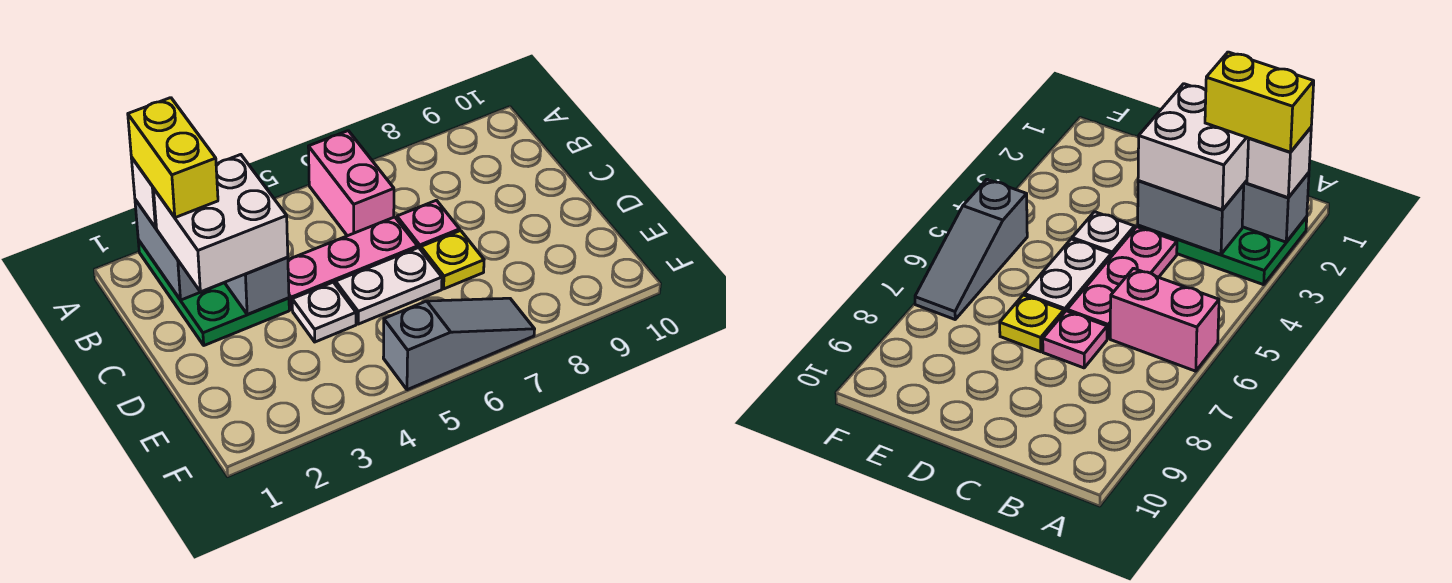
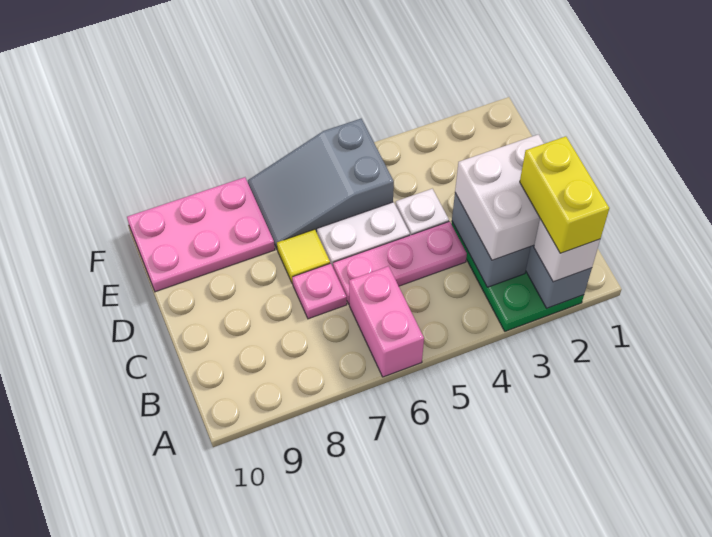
yellow plate D7 level 1 -> yellow tile D7 level 1
none -> pink plate E8:F10 level 1
grey slope F5:F7 level 1 top 5 -> grey slope E5:F7 level 1 top 5

